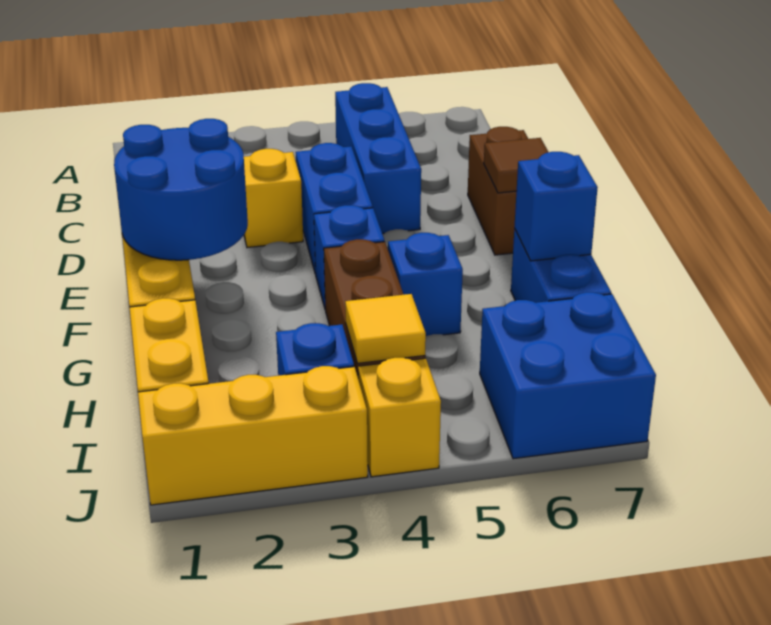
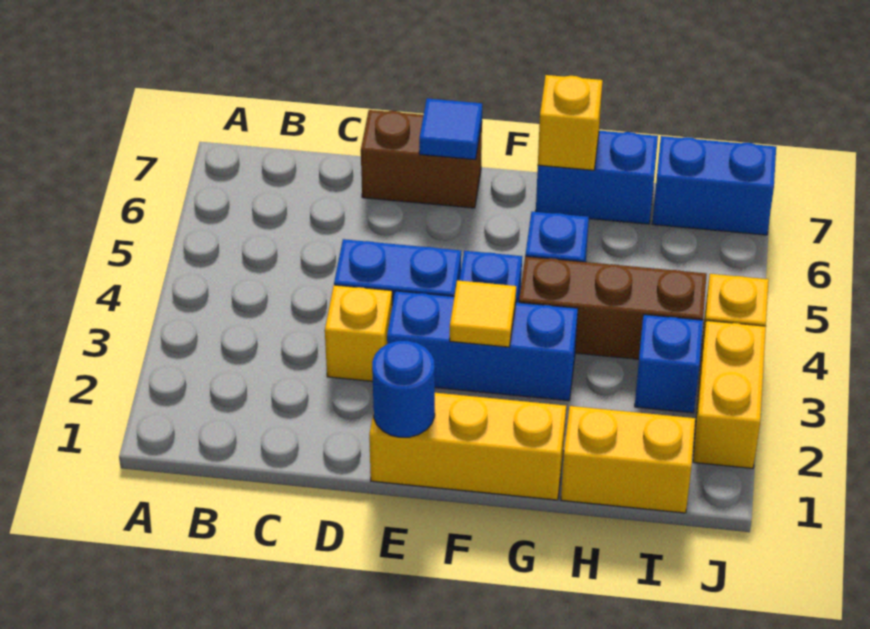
blue brick B5:D5 level 1 -> blue brick E3:G3 level 1
blue round brick E1:F2 level 2 -> blue round brick E1 level 2
brown tile E7 level 2 -> blue tile E7 level 2
blue brick G7 level 2 -> yellow brick G7 level 2
yellow tile I4 level 2 -> yellow tile F3 level 2
blue brick I6:J7 level 1 -> blue brick I7:J7 level 1
yellow brick J1:J3 level 1 -> yellow brick J2:J3 level 1

